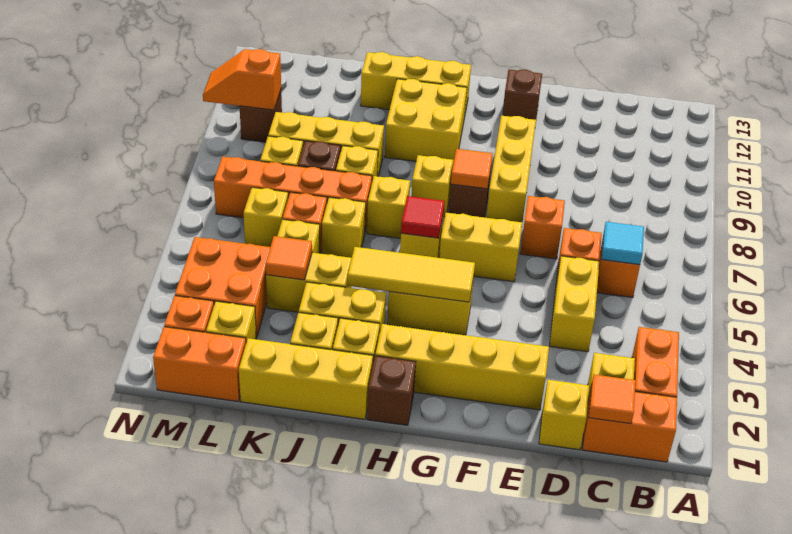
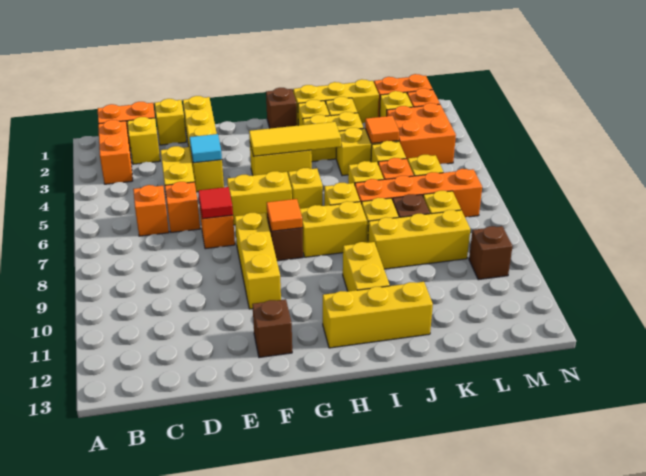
orange tile C1 level 2 -> none
cyan tile C6 level 2 -> cyan tile E4 level 2
yellow brick E2:H2 level 1 -> yellow brick E1:E4 level 1
red tile H6 level 2 -> red tile E7 level 2
yellow brick H8 level 1 -> yellow brick H8:I8 level 1
yellow brick H10:I11 level 1 -> yellow brick I10:I11 level 1
orange slope M10:N10 level 2 top M -> none

